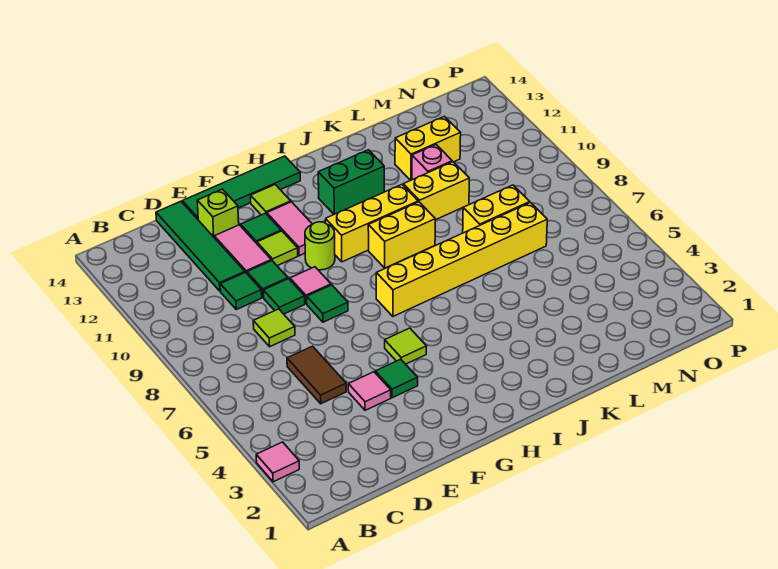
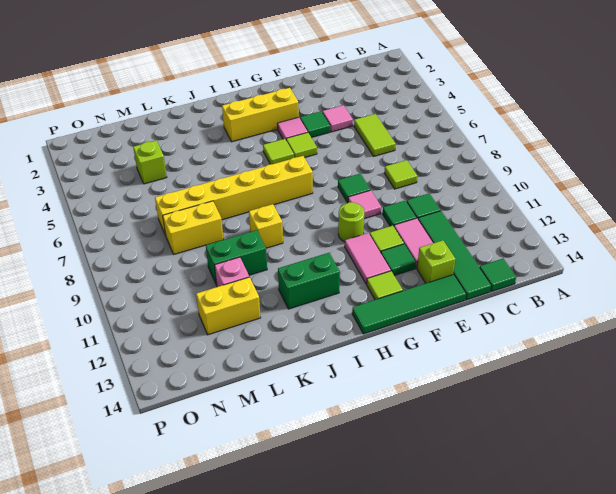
pink tile A3 level 1 -> pink tile G4 level 1
brown tile D5:D6 level 1 -> lime tile D5:D6 level 1
green tile E9 level 1 -> green tile C14 level 1
none -> lime tile H5 level 1
yellow brick H10:J10 level 1 -> yellow brick G3:I3 level 1
yellow brick I9:J9 level 1 -> yellow brick J9 level 1
yellow brick K10:L10 level 1 -> green brick K10:L10 level 1
none -> lime brick M4 level 1

